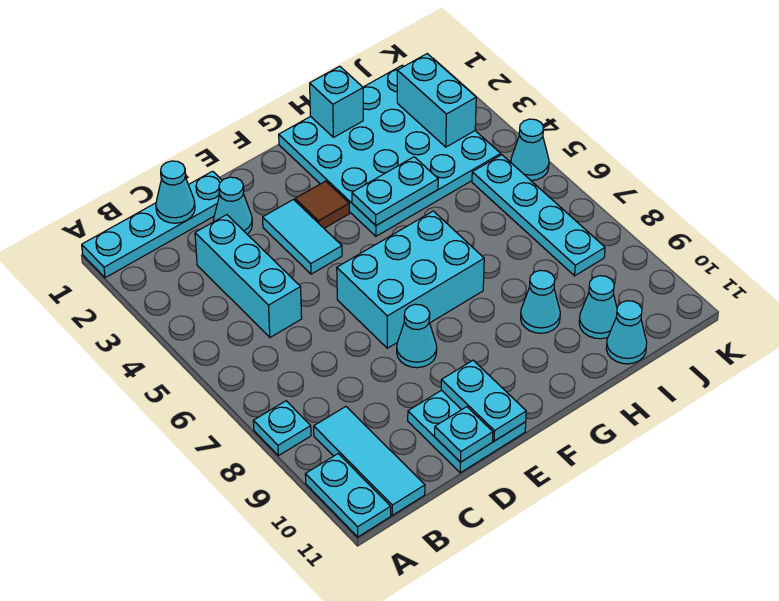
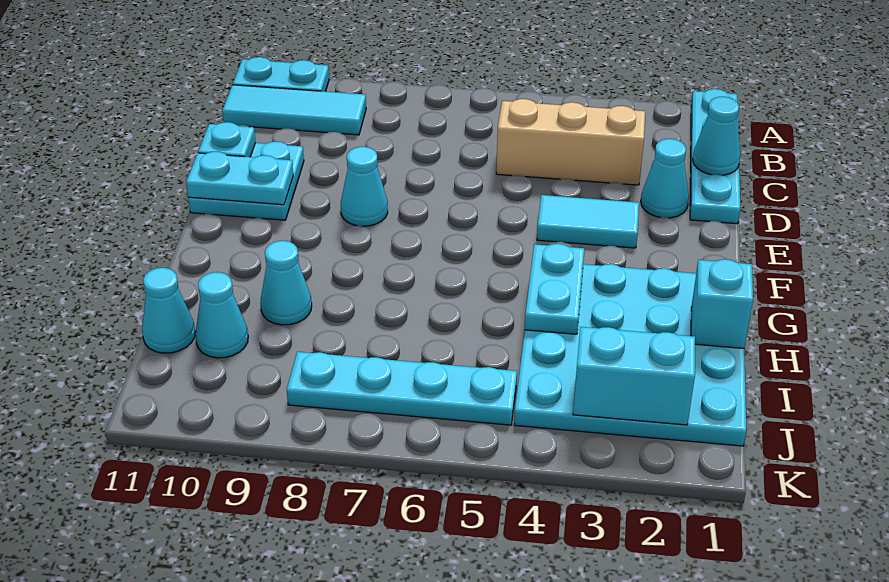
cyan plate A8 level 1 -> none
cyan brick C3:C5 level 1 -> tan brick C3:C5 level 1
cyan brick E6:G7 level 1 -> none
brown tile F3 level 1 -> none
cyan cone K5 level 1 -> none

